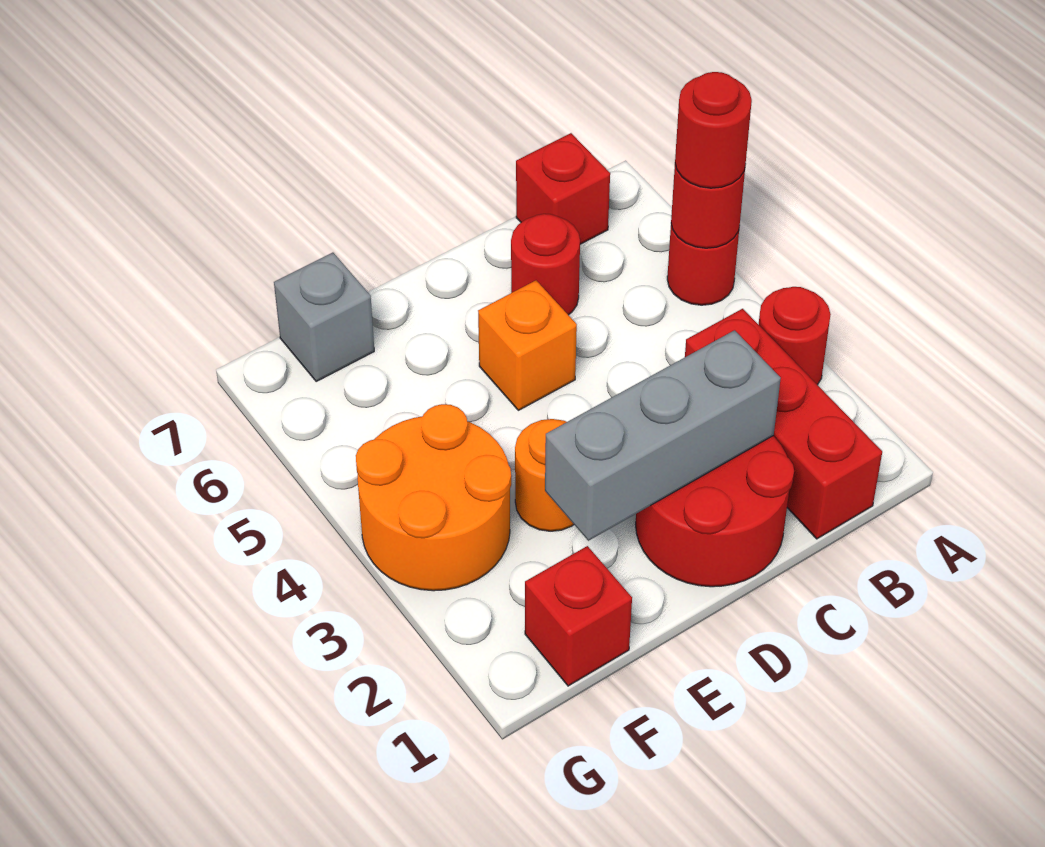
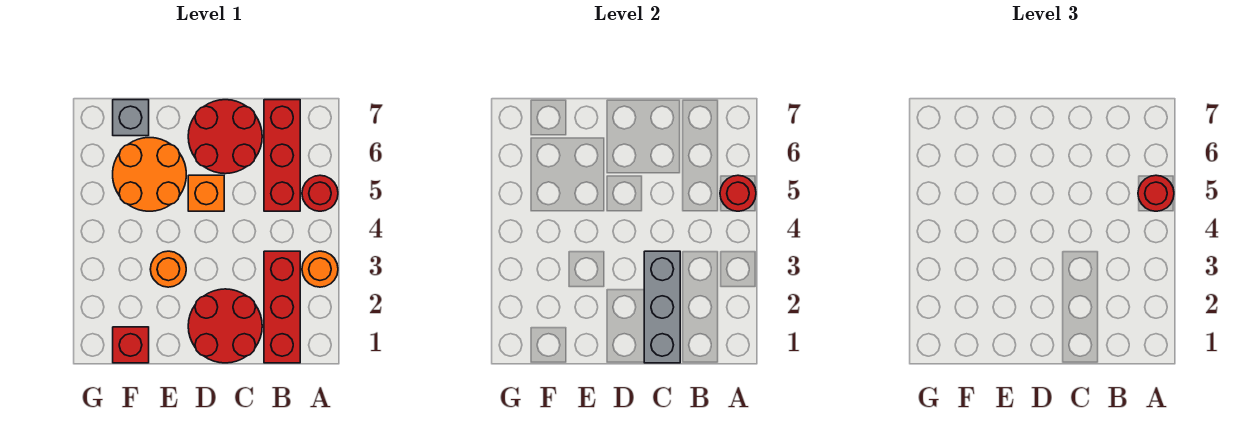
red round brick A3 level 1 -> orange round brick A3 level 1
red brick B7 level 1 -> red brick B5:B7 level 1
grey brick C2:E2 level 2 -> grey brick C1:C3 level 2
red round brick C6 level 1 -> red round brick C6:D7 level 1
orange round brick F3:G4 level 1 -> orange round brick E5:F6 level 1

